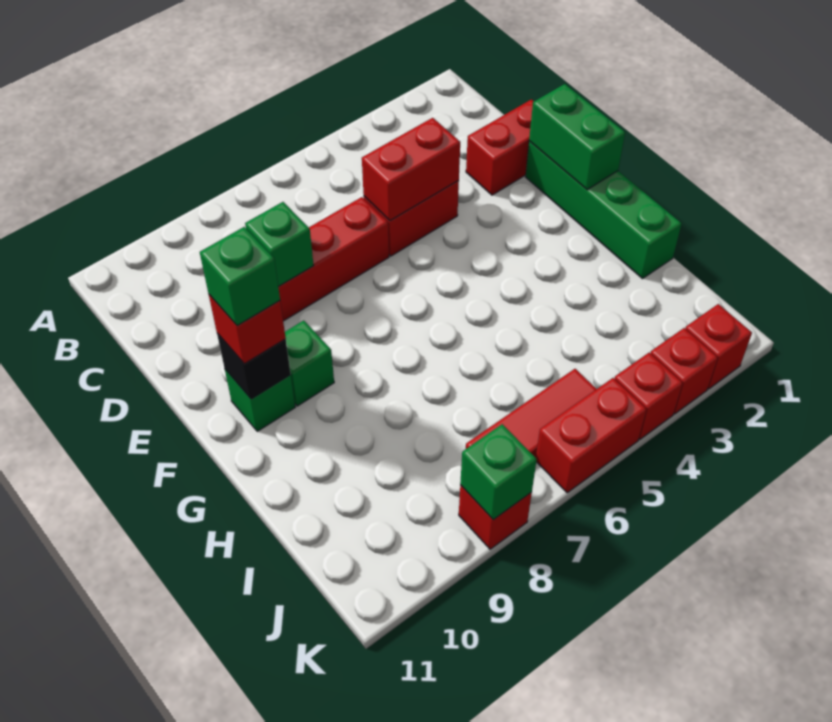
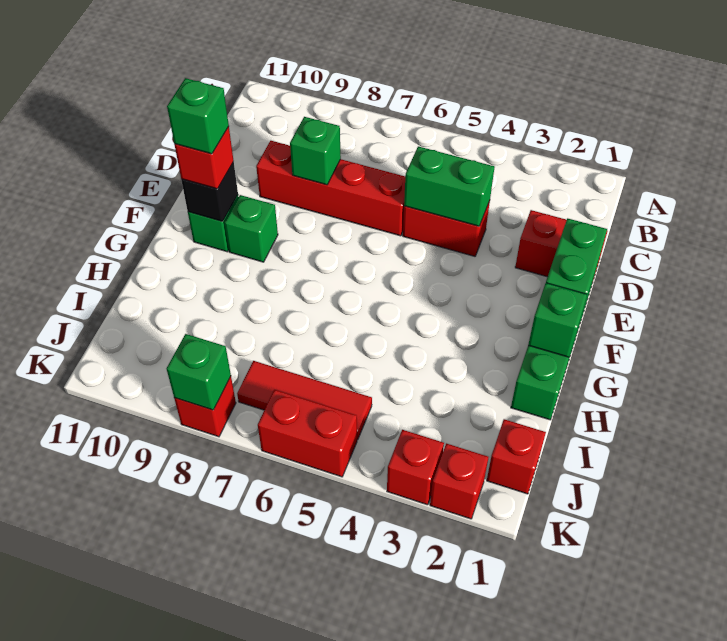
red brick D4:D5 level 2 -> green brick D4:D5 level 2
none -> green brick G1 level 2
red brick K4 level 1 -> red brick J1 level 1

